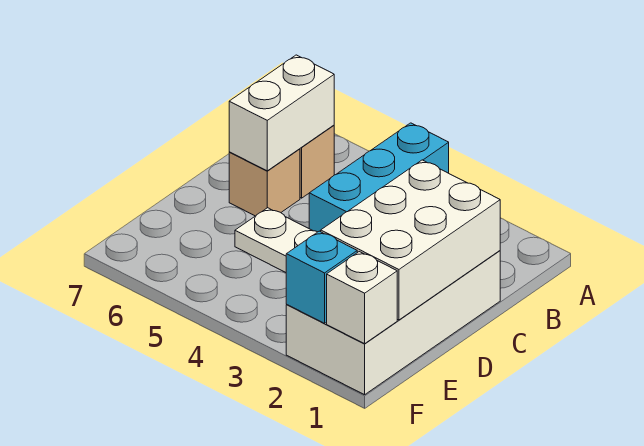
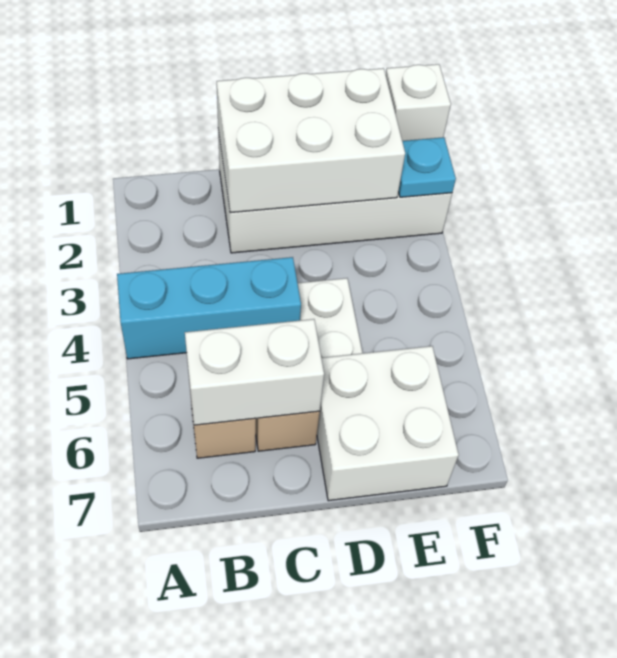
none -> white brick D6:E7 level 1
cyan brick F2 level 2 -> cyan plate F2 level 2

